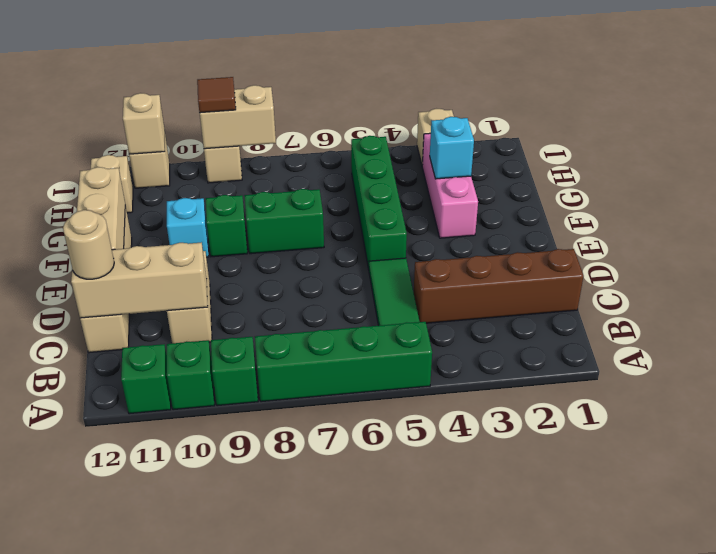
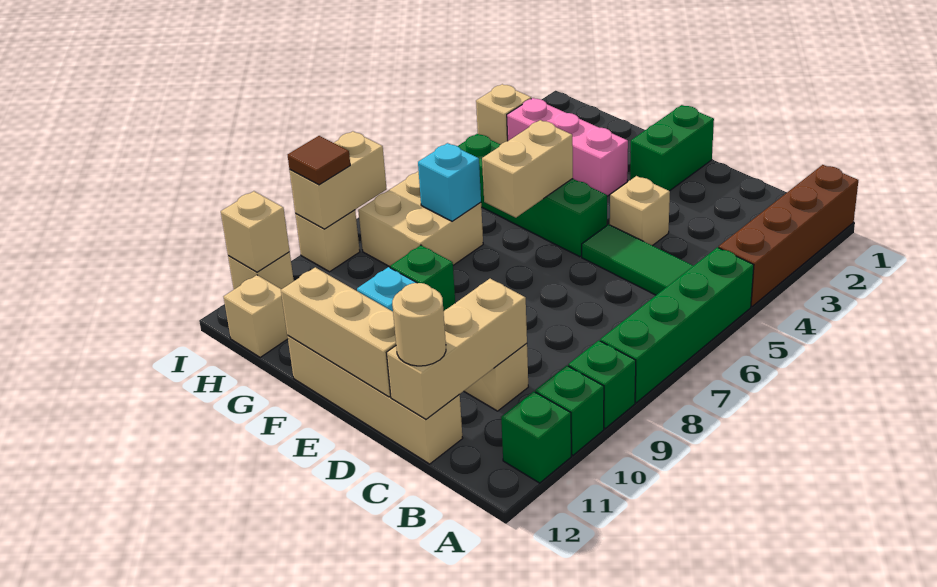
brown brick C1:C4 level 1 -> brown brick A1:A4 level 1
none -> tan brick D4 level 1
none -> tan brick F5:F6 level 2
green brick F7:F8 level 1 -> green brick E1:E2 level 1
cyan brick G3 level 2 -> cyan brick G7 level 2
none -> tan brick G7:H8 level 1

